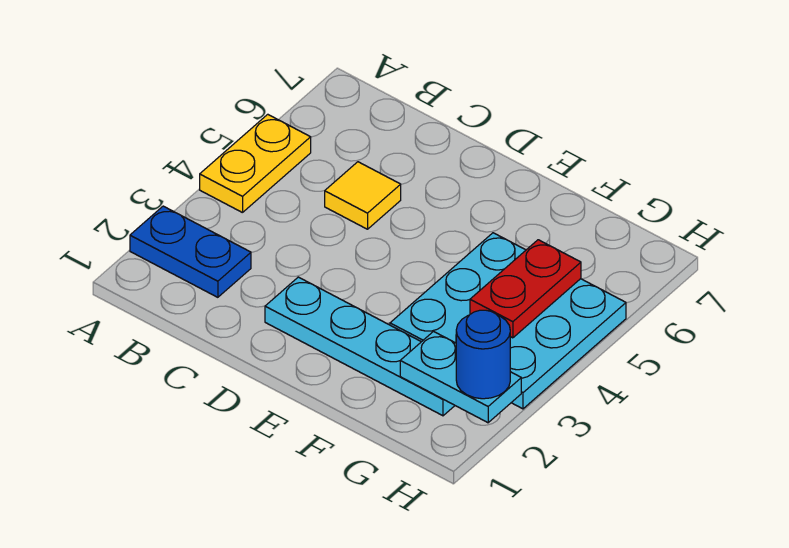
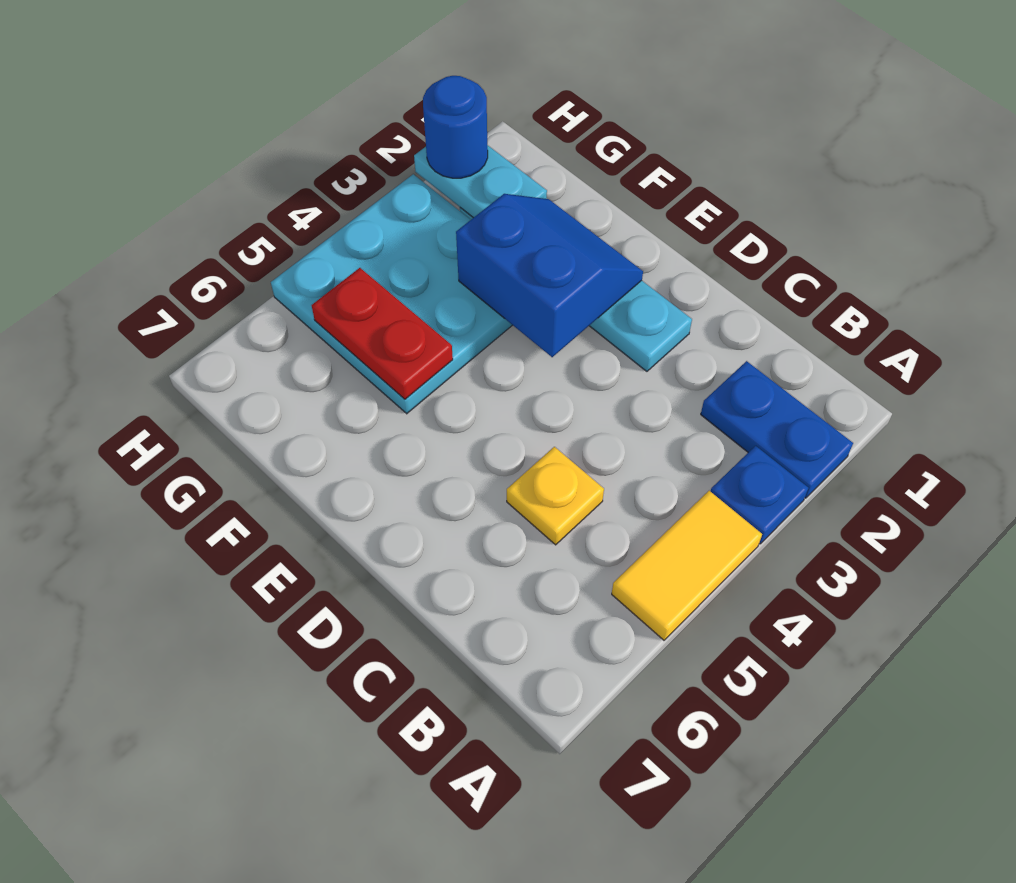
none -> blue plate A3 level 1
yellow plate A4:A5 level 1 -> yellow tile A4:A5 level 1
yellow tile C5 level 1 -> yellow plate C5 level 1
none -> blue slope E2:F3 level 2 top 3
red plate G4:G5 level 2 -> red plate F5:G5 level 2

